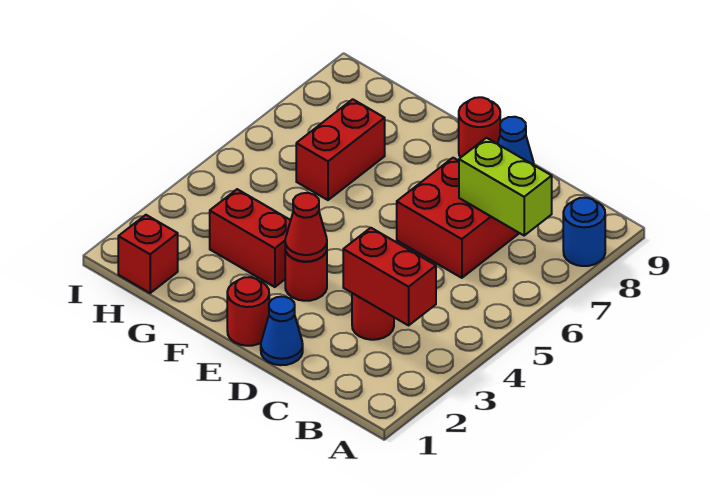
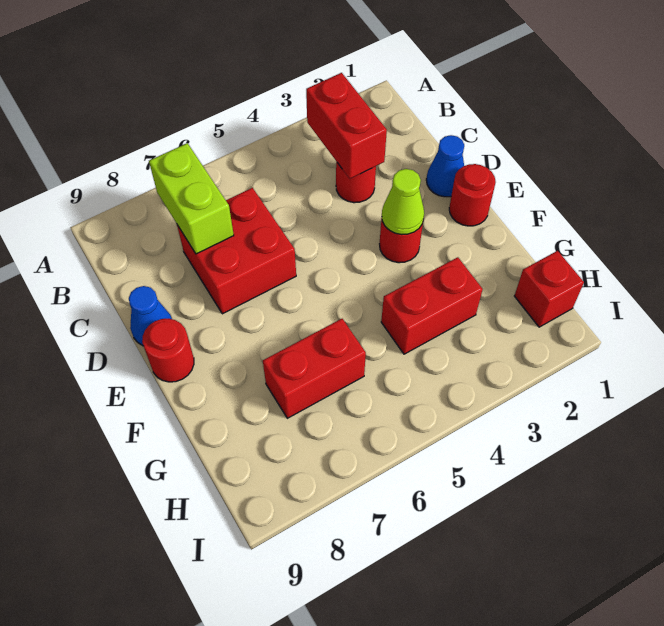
blue round brick A8 level 1 -> none
red cone E3 level 2 -> lime cone E3 level 2
red brick F3:G3 level 1 -> red brick G3:G4 level 1

